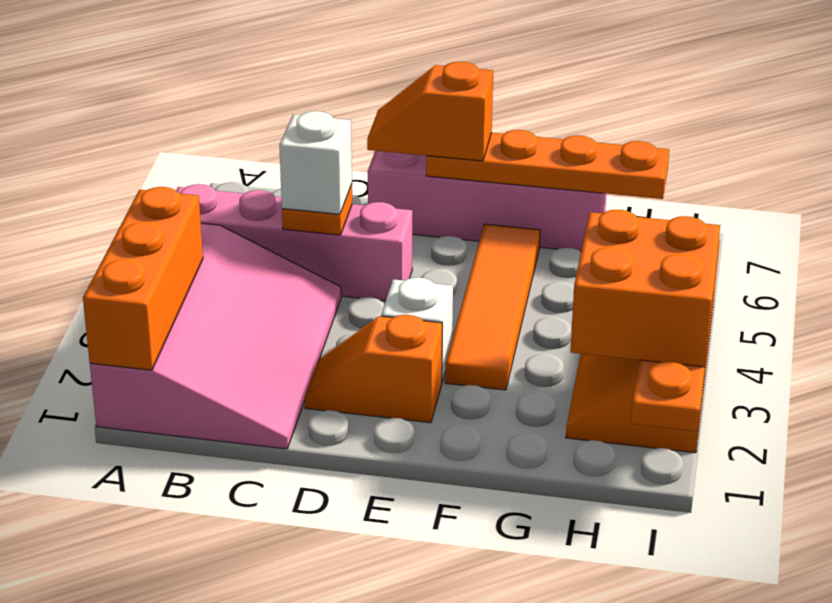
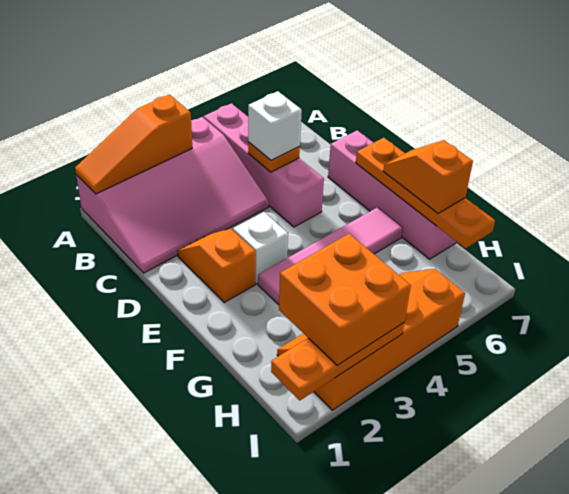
orange brick A1:A3 level 2 -> orange slope A1:A3 level 2 top 3
orange slope D7:E7 level 3 top E -> orange slope F7:G7 level 3 top G
orange tile F3:F6 level 1 -> pink tile F3:F6 level 1

